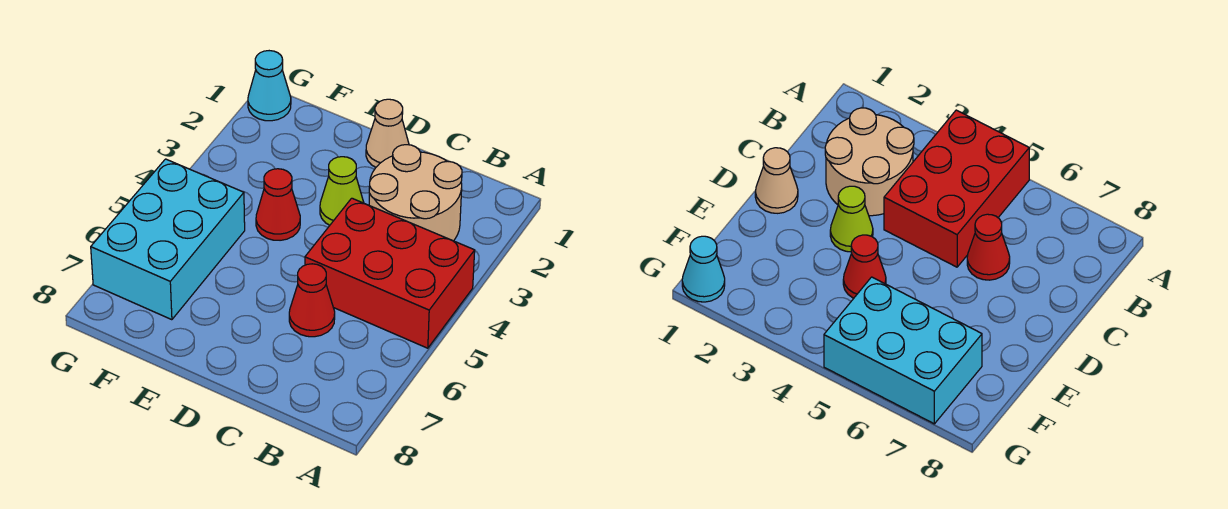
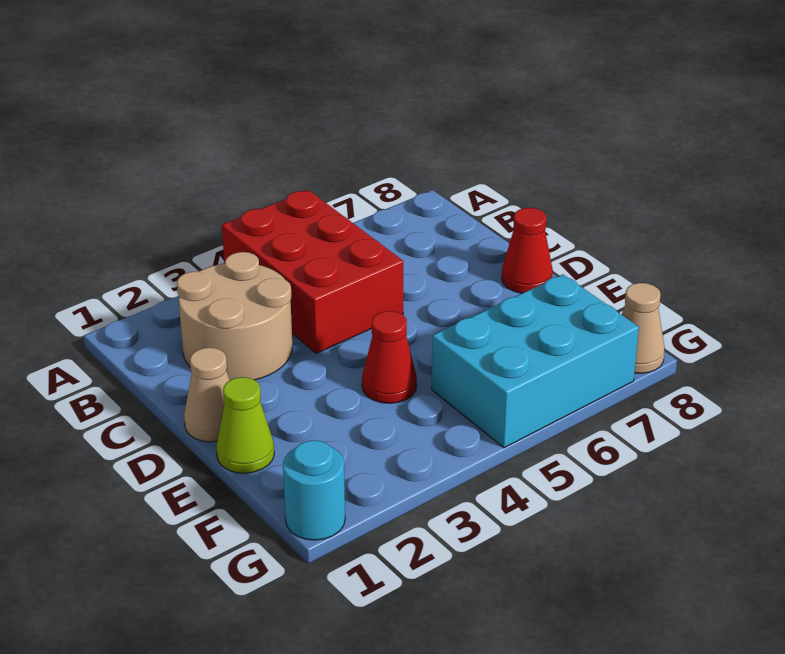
red cone C6 level 1 -> red cone D8 level 1
lime cone D3 level 1 -> lime cone E1 level 1
cyan cone G1 level 1 -> cyan round brick G1 level 1
none -> tan cone G8 level 1

